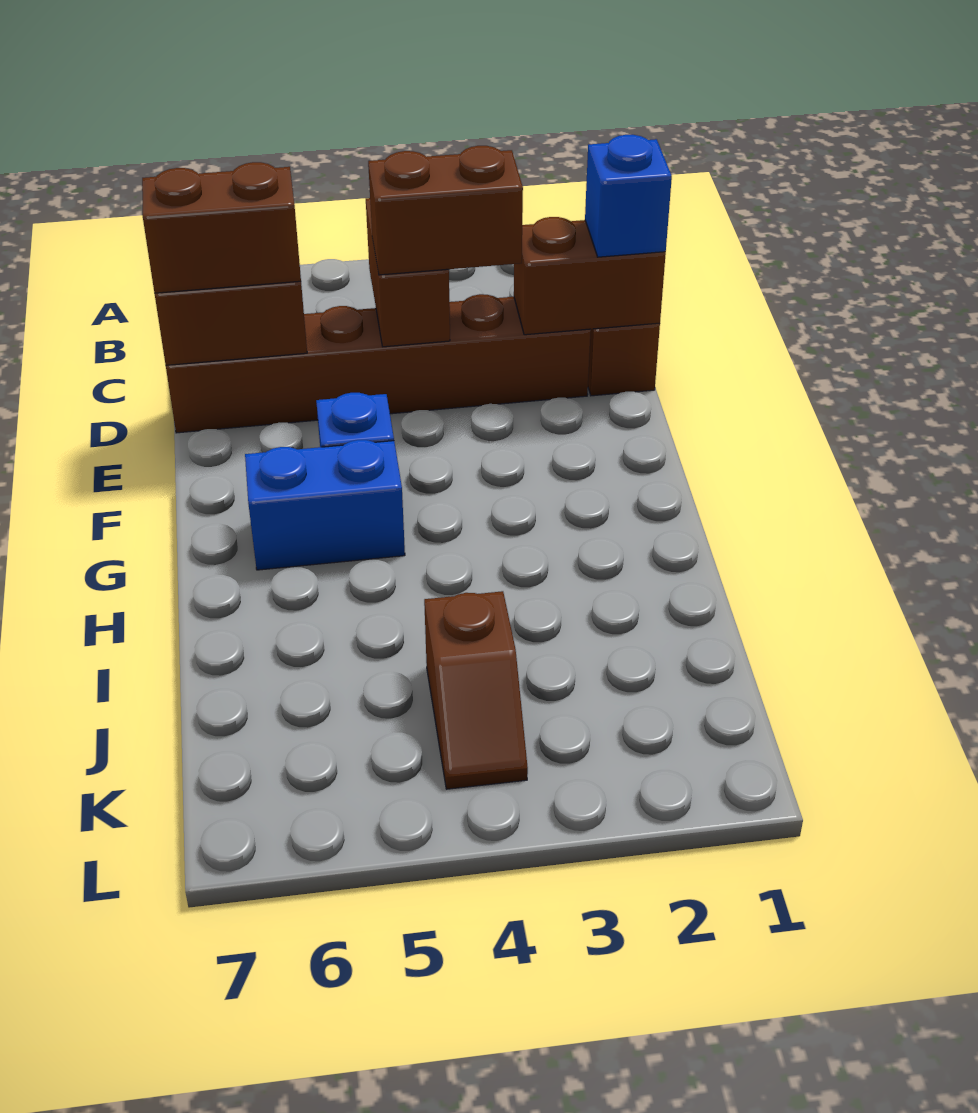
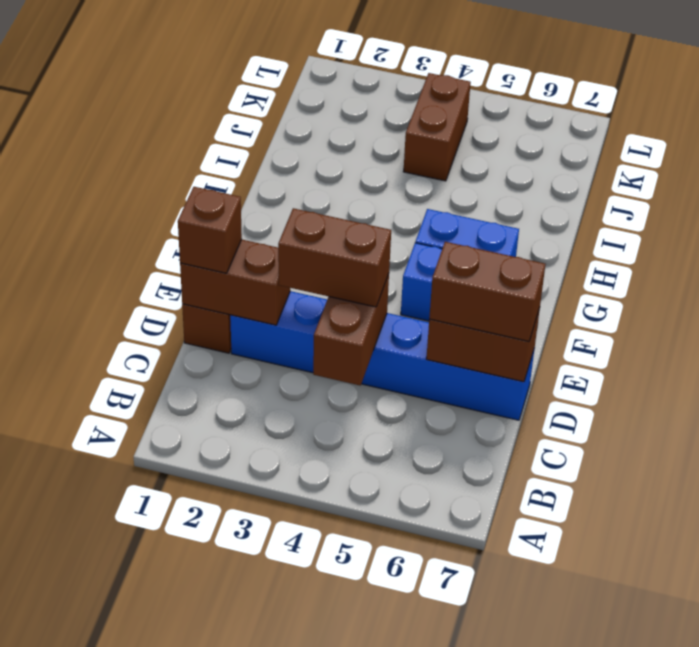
blue brick D1 level 3 -> brown brick D1 level 3
brown brick D2:D7 level 1 -> blue brick D2:D7 level 1
brown slope J4:K4 level 1 top J -> brown brick J4:K4 level 1

